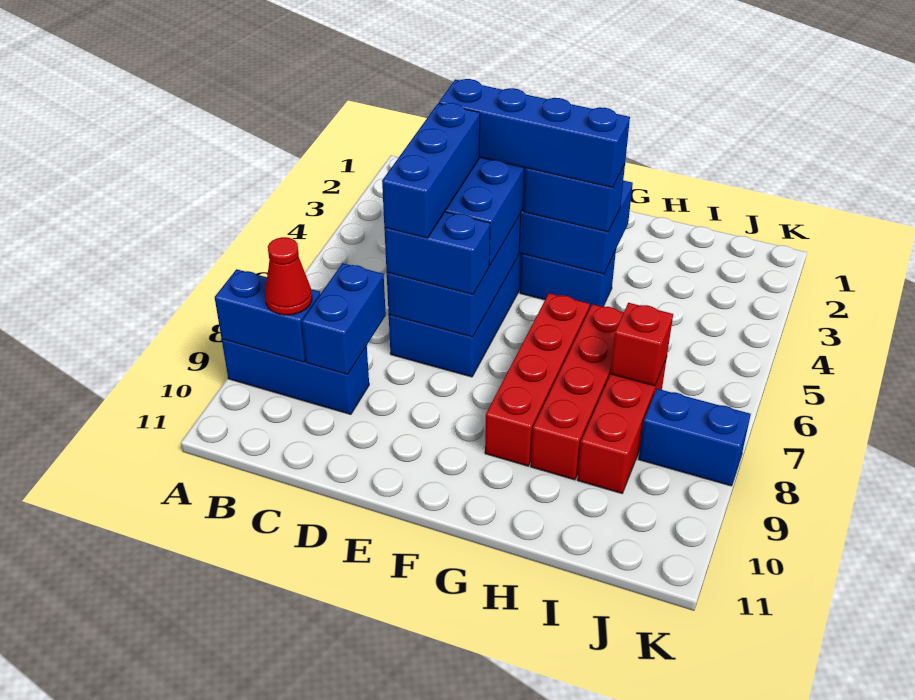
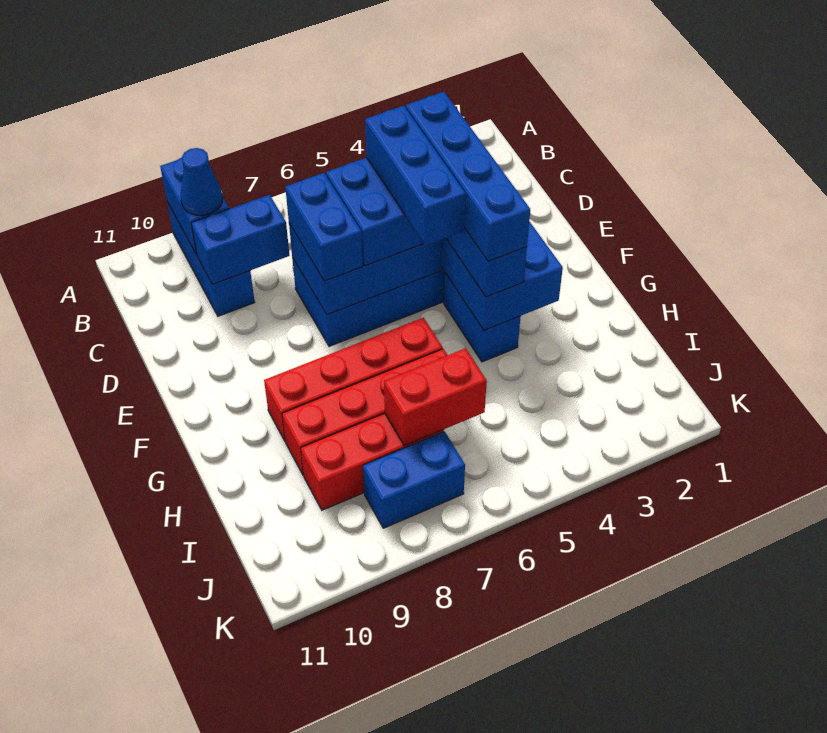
red cone B9 level 3 -> blue cone B9 level 3
blue brick D5:D7 level 4 -> blue brick D5:F5 level 4
red brick I7 level 2 -> red brick I6:I7 level 2
blue brick J8:K8 level 1 -> blue brick J7:J8 level 1

